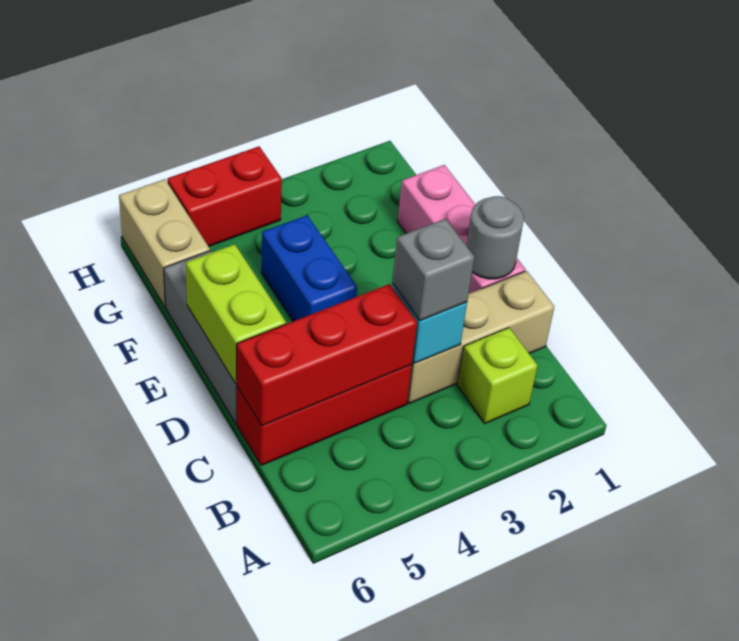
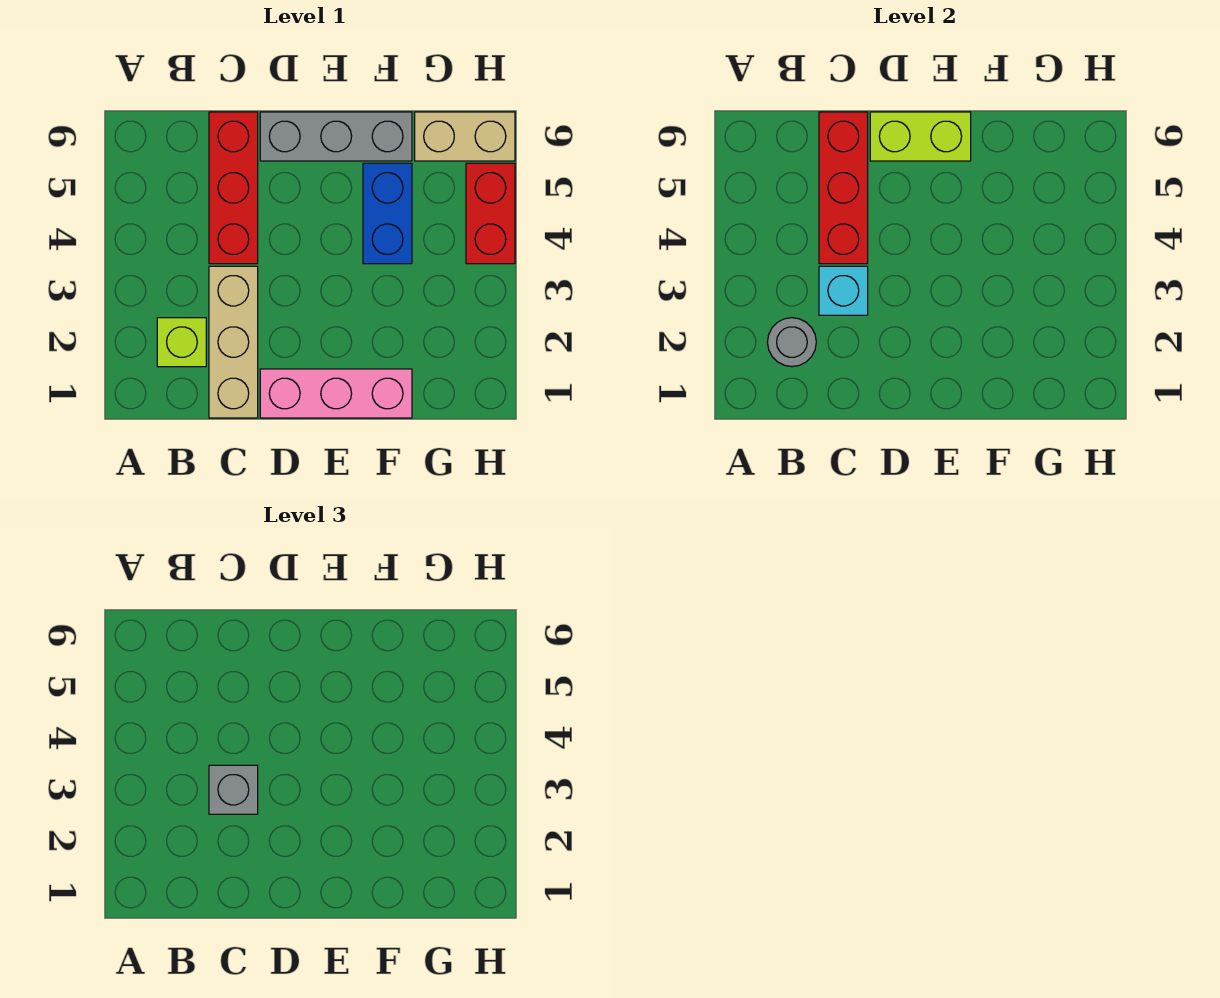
grey round brick D1 level 2 -> grey round brick B2 level 2
blue brick E4:F4 level 1 -> blue brick F4:F5 level 1

